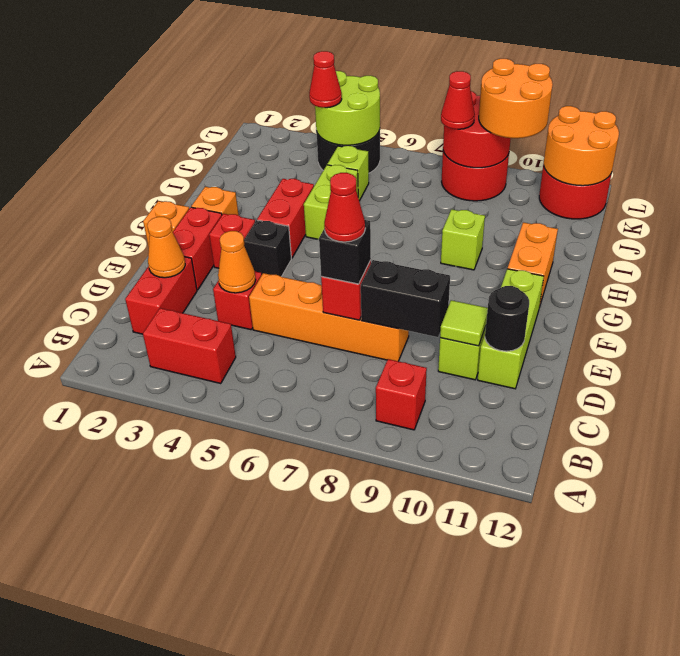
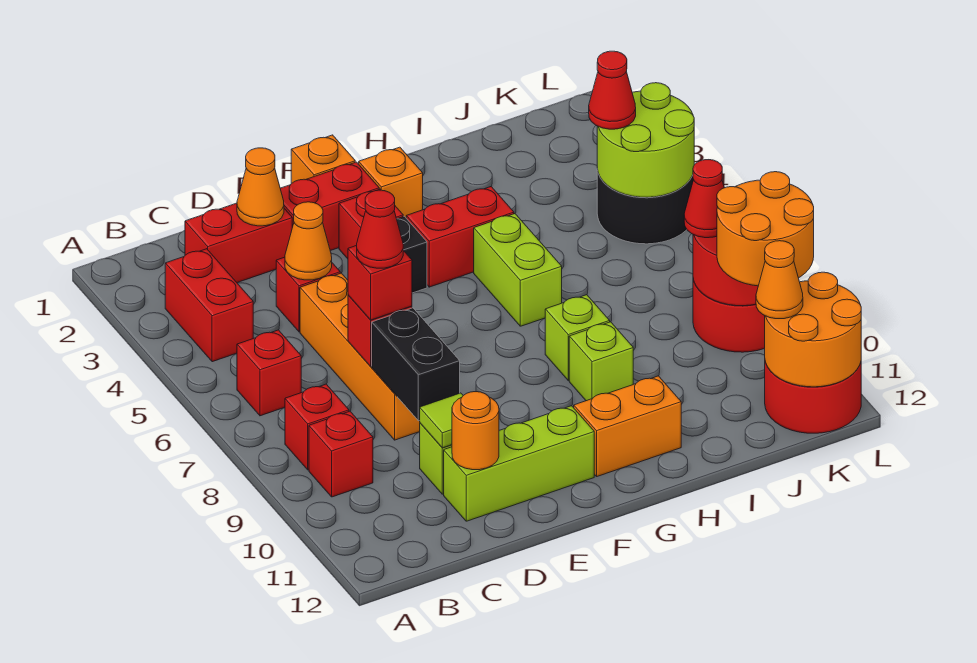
none -> red brick B6 level 1
none -> red brick B8 level 1
black brick D7 level 3 -> red brick D7 level 3
black round brick D11 level 2 -> orange round brick D11 level 2
lime brick H5:I5 level 1 -> lime brick H5:H6 level 1
lime brick J5 level 1 -> lime brick H8 level 1
none -> orange cone K11 level 3

